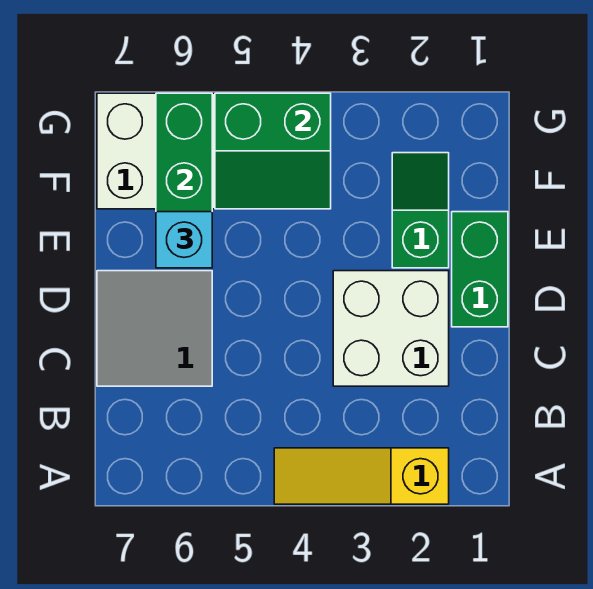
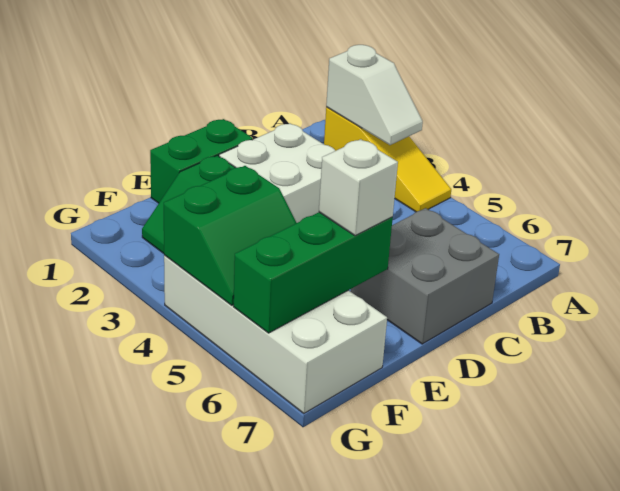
none -> white slope A2:A3 level 2 top 2
grey tile C6:D7 level 1 -> grey brick C6:D7 level 1
cyan brick E6 level 3 -> white brick E6 level 3
green slope F4:G5 level 2 top G -> green slope F4:G5 level 2 top 4

